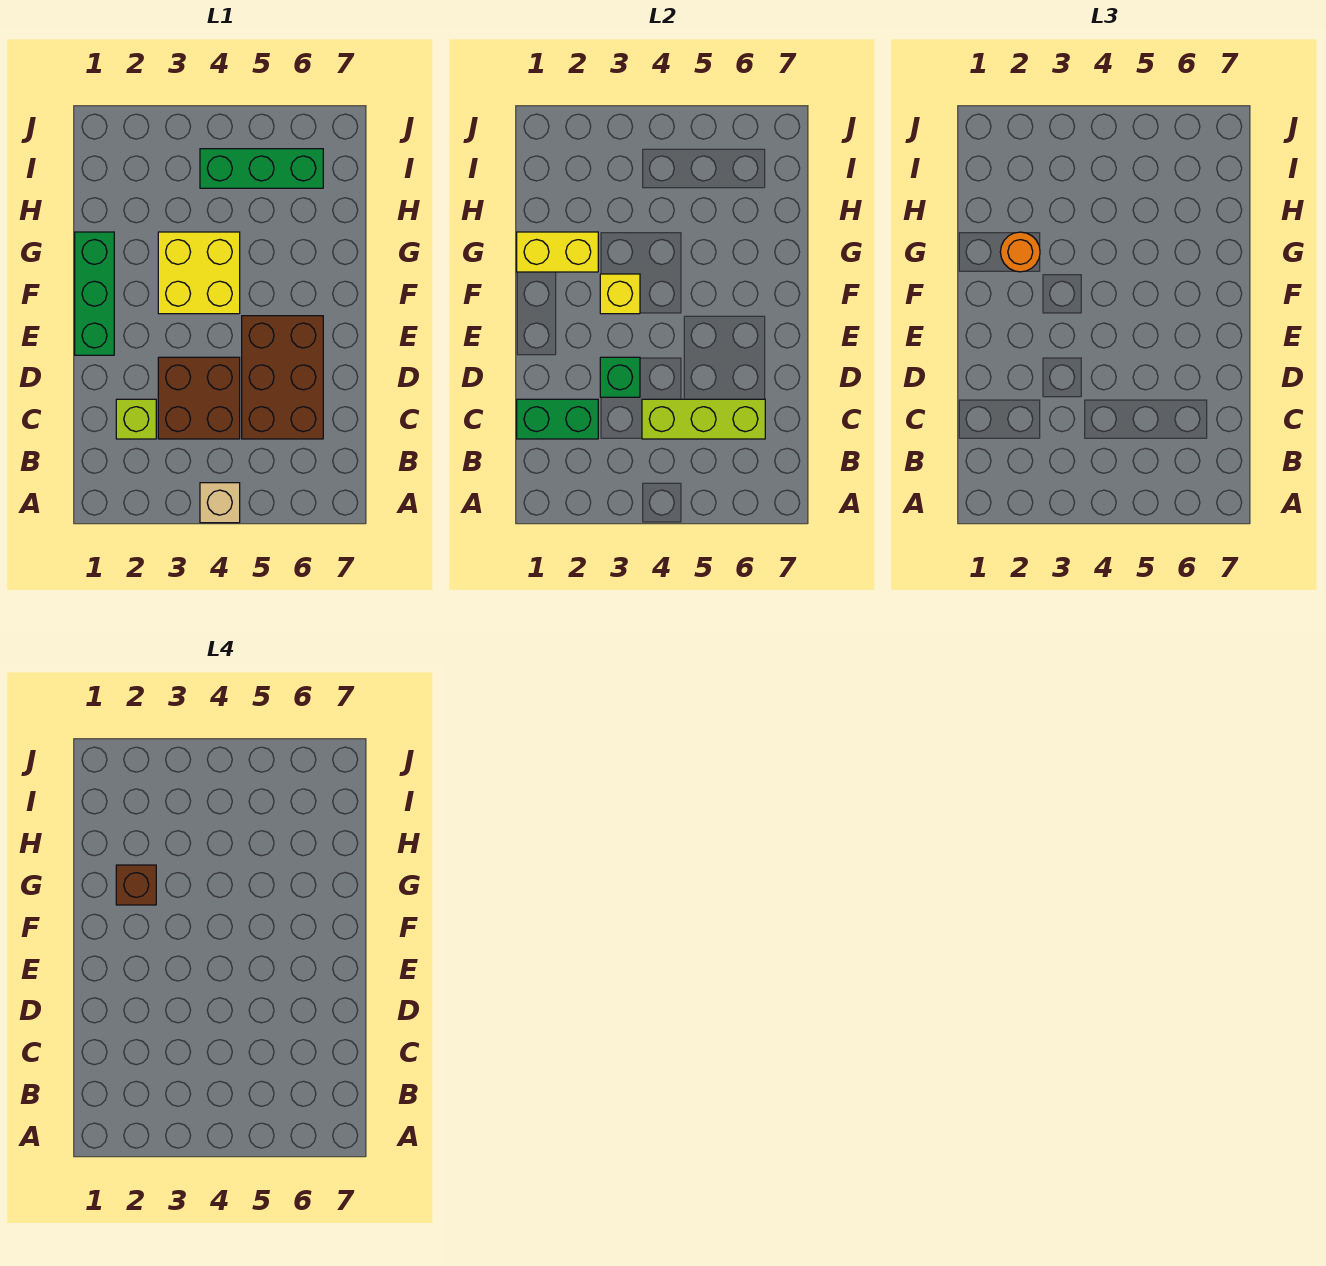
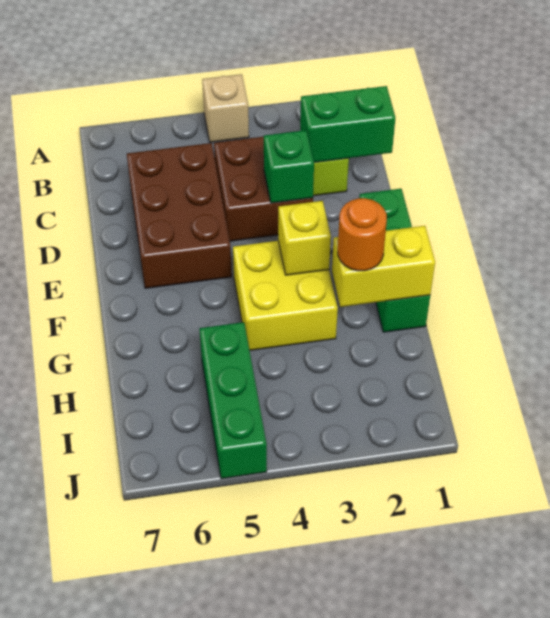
lime brick C4:C6 level 2 -> none
brown brick G2 level 4 -> none
green brick I4:I6 level 1 -> green brick H5:J5 level 1

